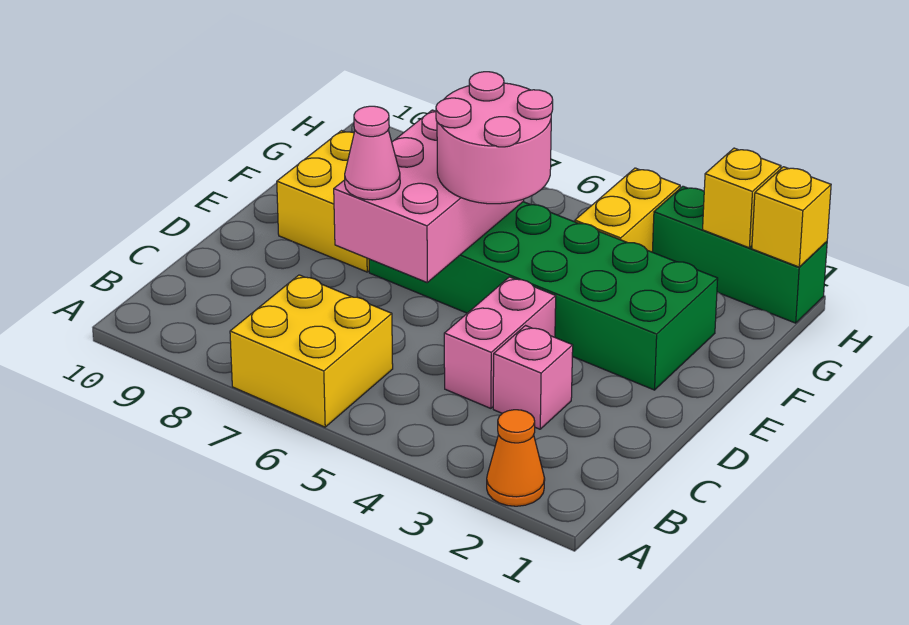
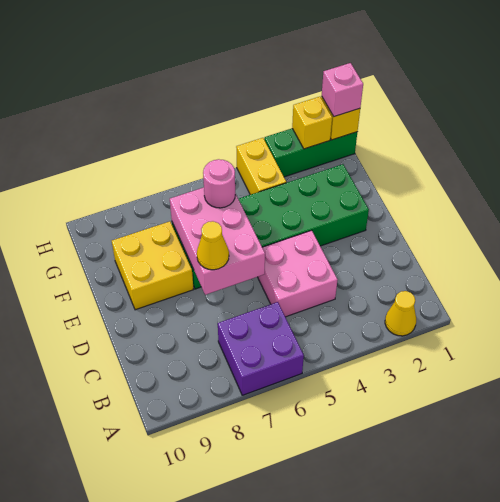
orange cone A2 level 1 -> yellow cone A2 level 1
yellow brick A6:B7 level 1 -> purple brick A6:B7 level 1
pink brick C3 level 1 -> pink brick H1 level 3
pink brick C4:D4 level 1 -> pink brick C4:D5 level 1
pink cone D7 level 3 -> yellow cone D7 level 3
pink round brick E5:F6 level 3 -> pink round brick F6 level 3

